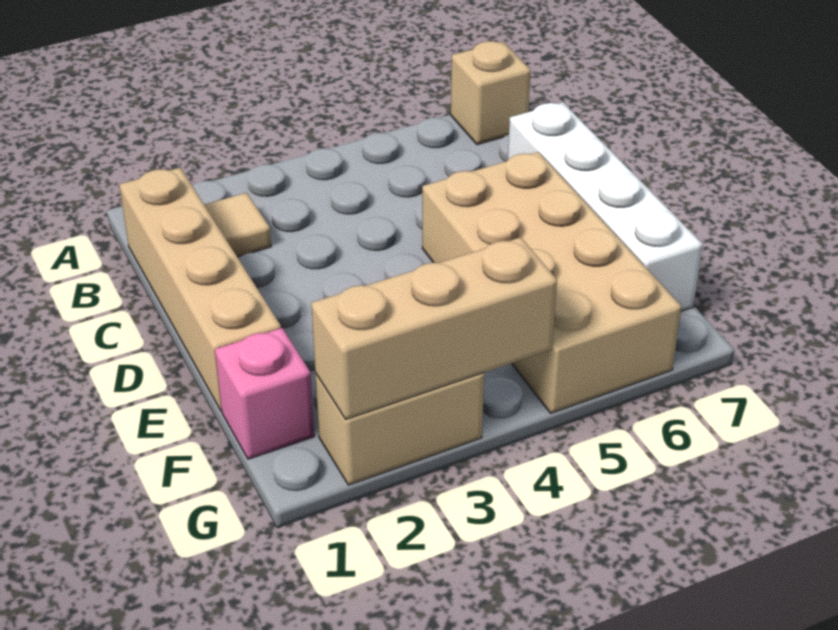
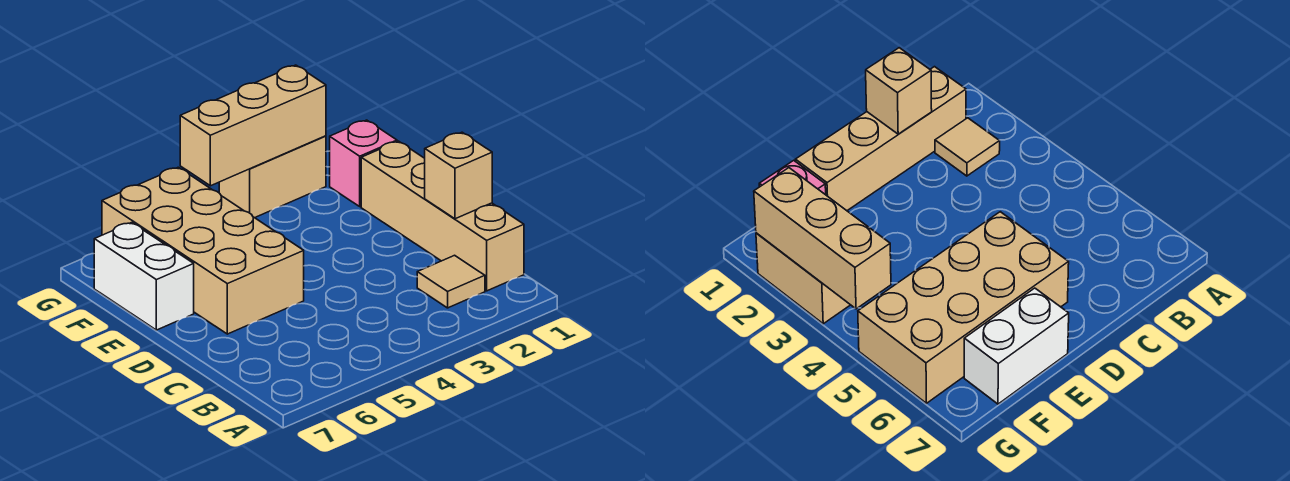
tan brick A7 level 1 -> tan brick C1 level 2
white brick C7:F7 level 1 -> white brick E7:F7 level 1

